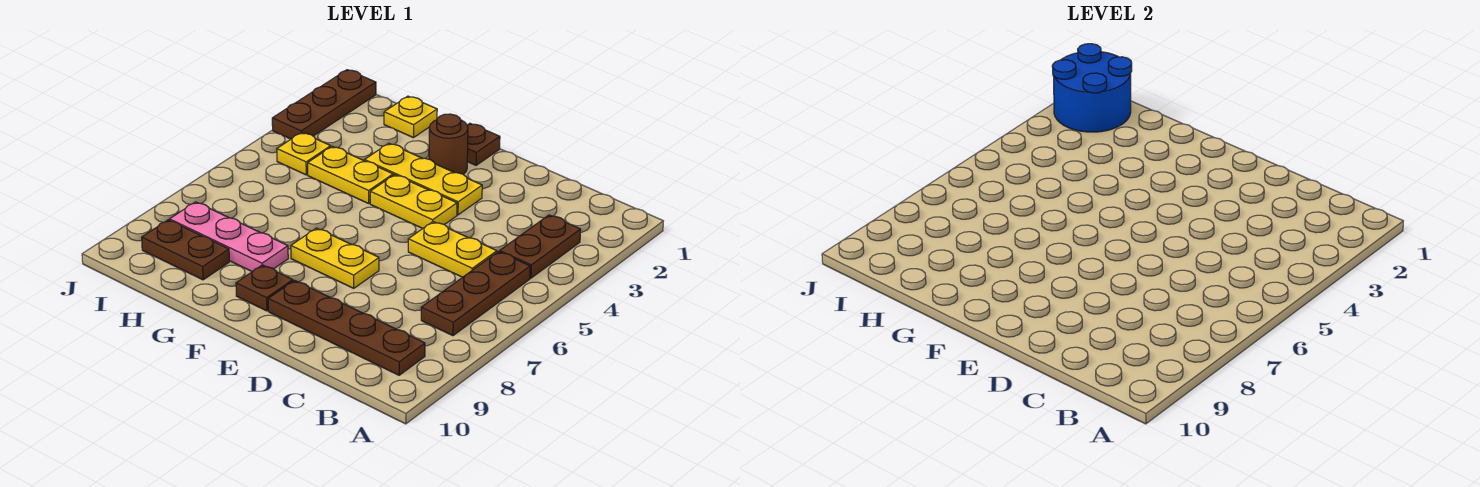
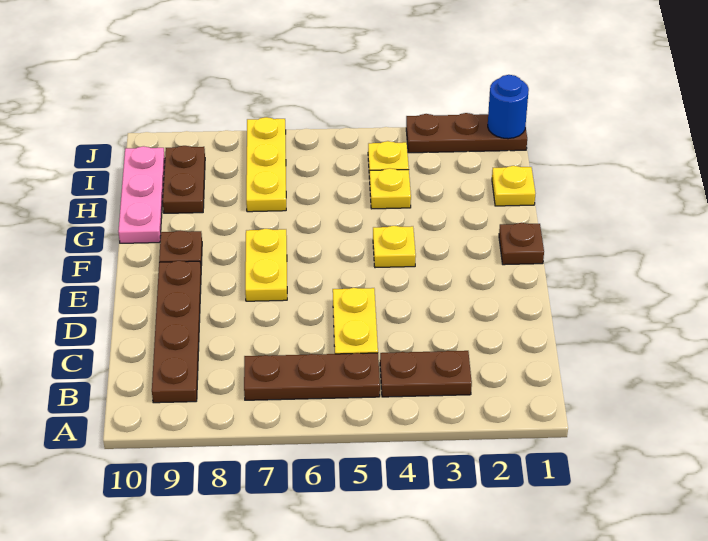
yellow plate E3:G3 level 1 -> yellow plate H7:J7 level 1
yellow plate E4:F4 level 1 -> yellow plate F4 level 1
brown round brick F2 level 1 -> none
yellow plate G4:H4 level 1 -> yellow plate H4 level 1
pink plate G8:I8 level 1 -> pink plate G10:I10 level 1
blue round brick I1:J2 level 2 -> blue round brick J1 level 2

